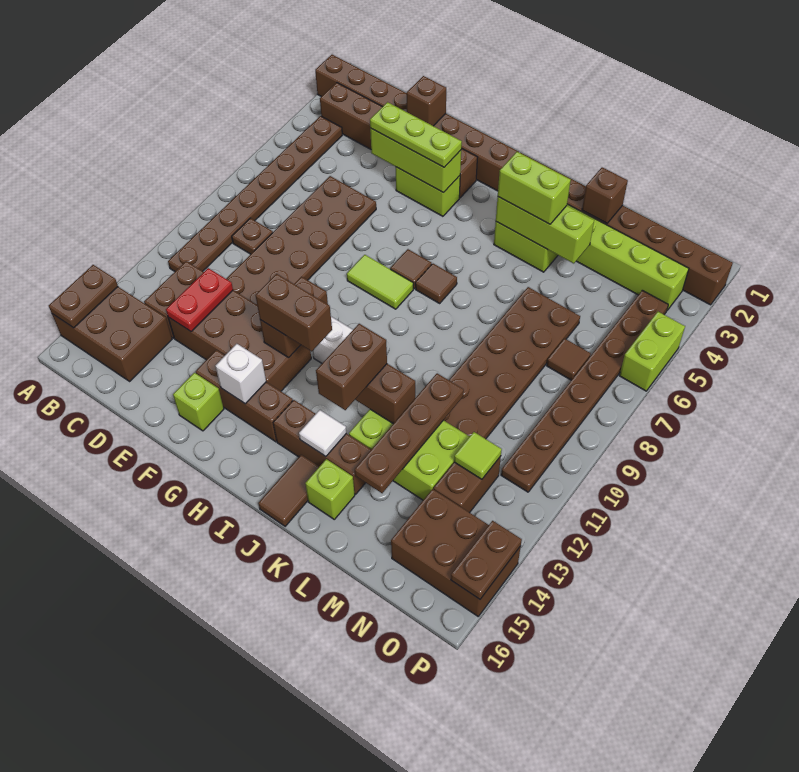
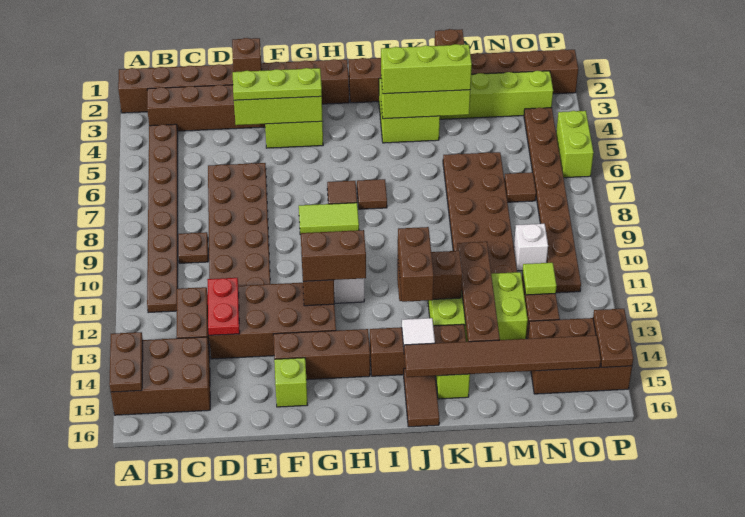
white brick G14 level 2 -> white brick N10 level 1
lime brick J4:K4 level 3 -> lime brick J4:L4 level 3
none -> brown tile J15:O15 level 2

